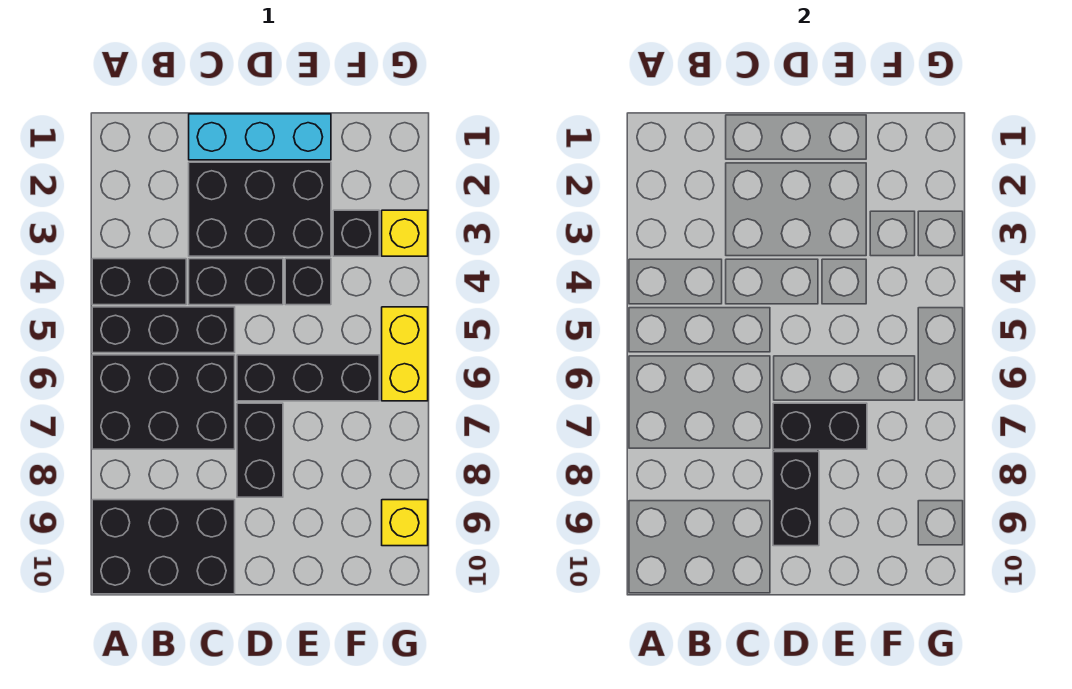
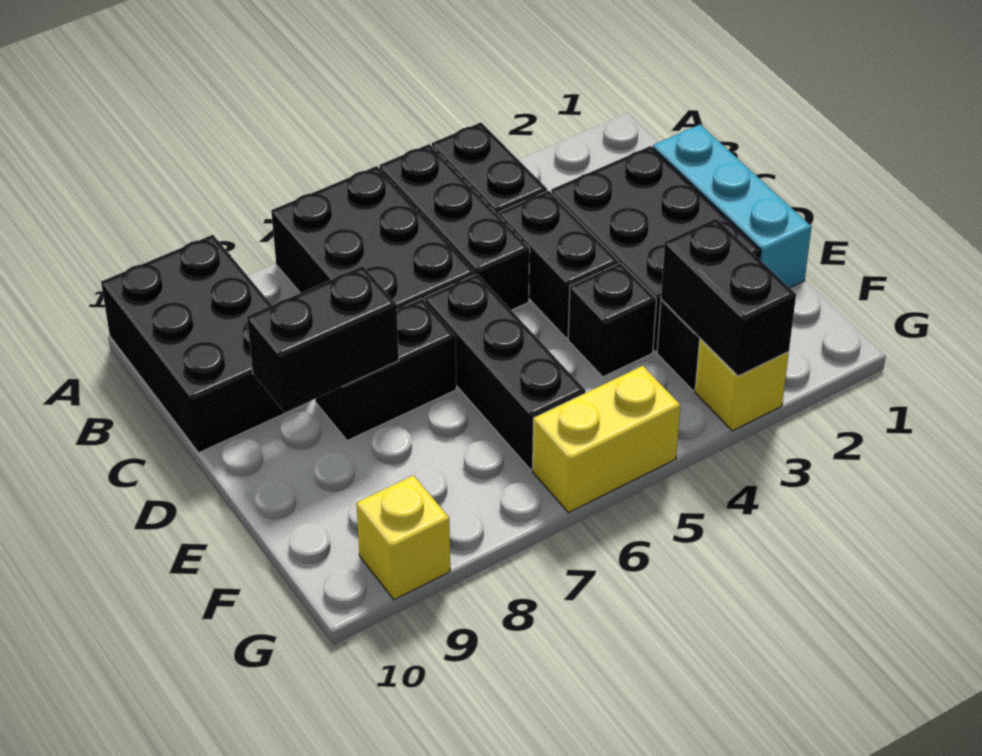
black brick D7:E7 level 2 -> black brick F3:G3 level 2

